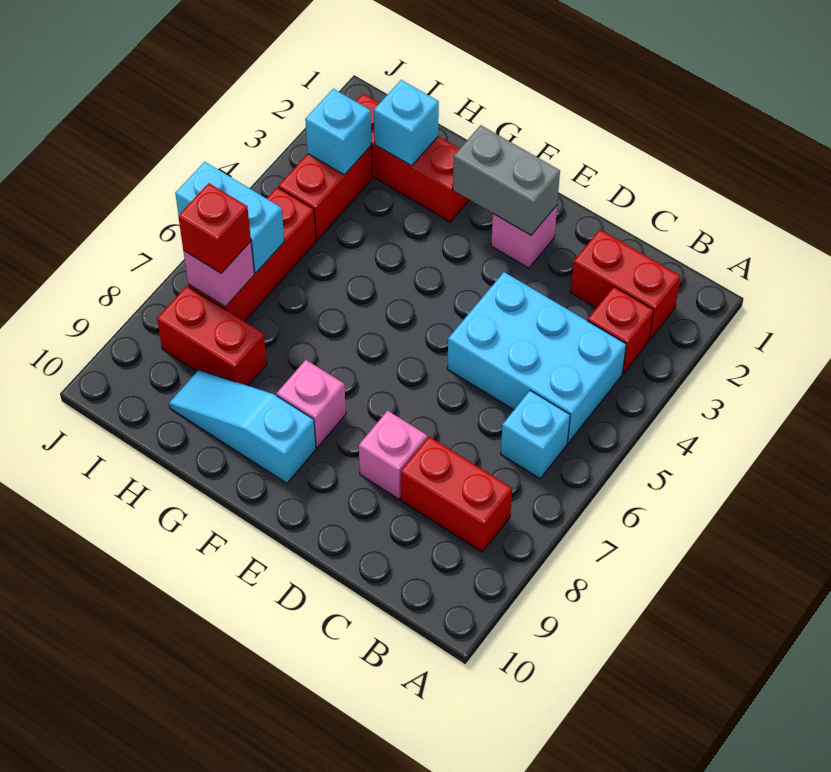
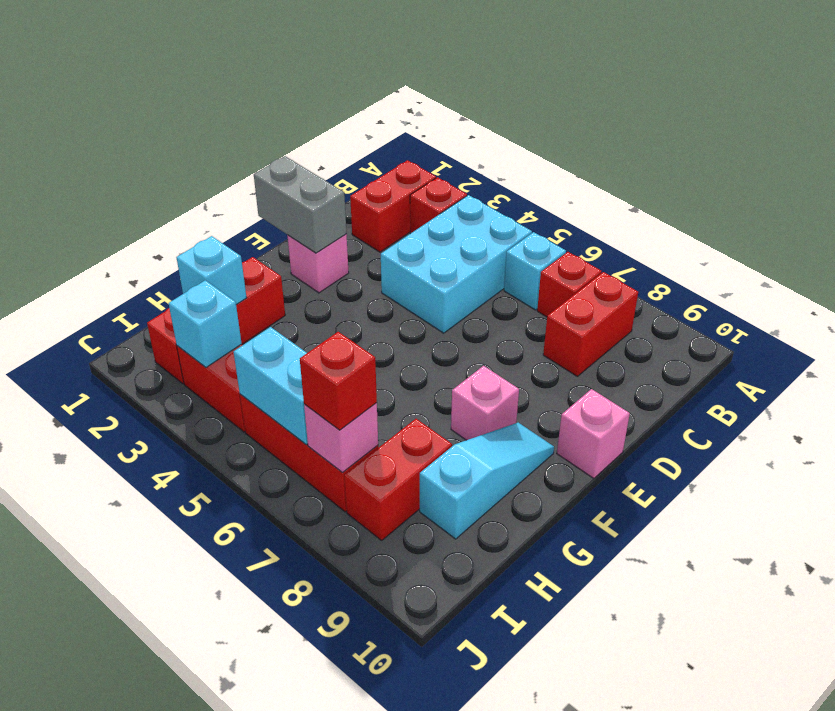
none -> red brick B7 level 1
pink brick D8 level 1 -> pink brick E10 level 1
grey brick E2:F2 level 2 -> grey brick E1:E2 level 2
cyan slope F9:H9 level 1 top F -> cyan slope F9:H9 level 1 top H
cyan brick I6:J6 level 2 -> cyan brick I5:I6 level 2

